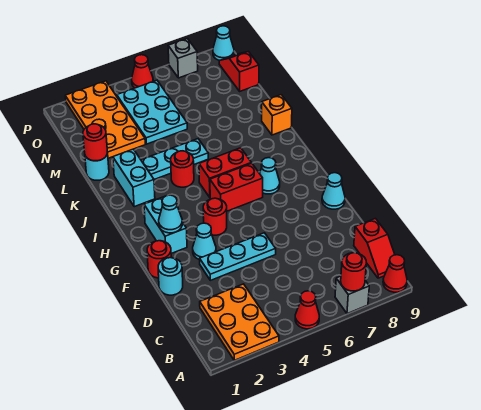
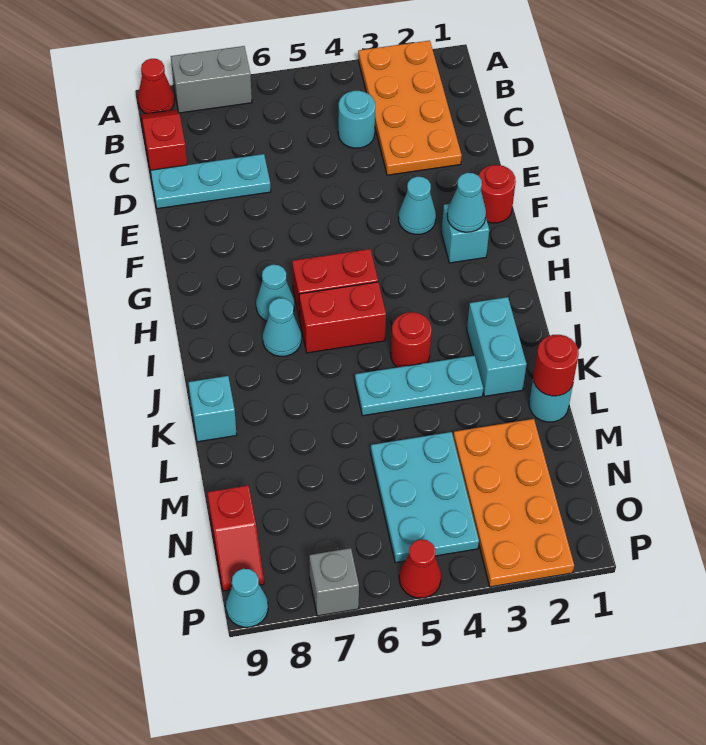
orange plate A2:C3 level 1 -> orange plate A2:D3 level 1
red cone A5 level 1 -> none
grey brick A7 level 1 -> grey brick A7:A8 level 1
red round brick A7 level 2 -> none
cyan round brick E1 level 1 -> cyan round brick C4 level 1
cyan plate E3:E5 level 1 -> cyan plate D7:D9 level 1
cyan cone F9 level 1 -> cyan cone I7 level 1
cyan brick G2:H2 level 1 -> cyan brick G2 level 1
red round brick G4 level 1 -> none
orange brick K9 level 1 -> cyan brick K9 level 1

